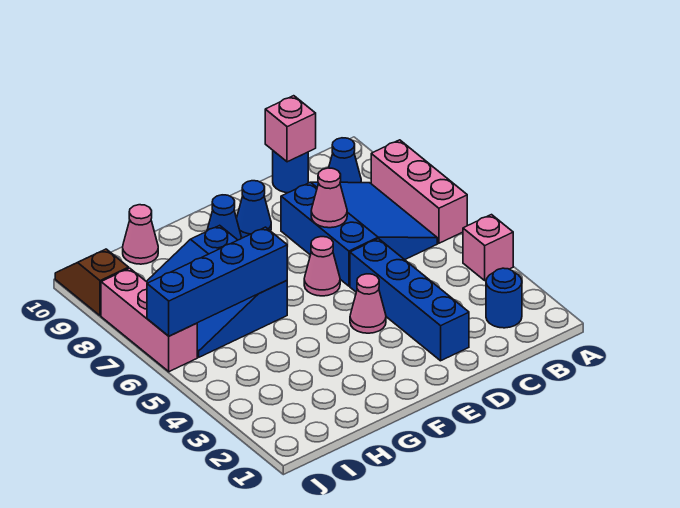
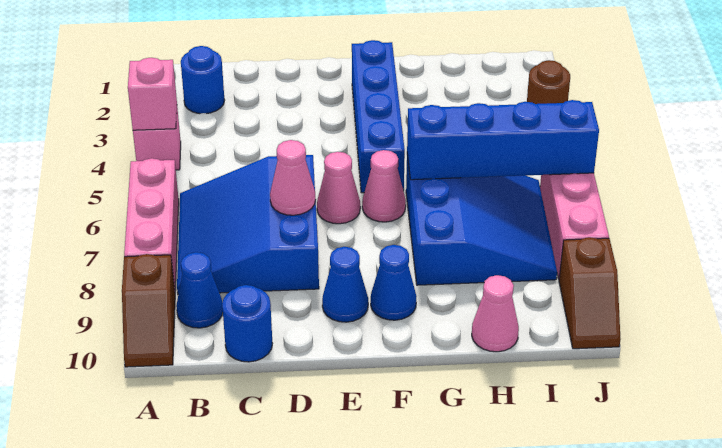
none -> brown slope A9:A10 level 1 top 9
pink brick C10 level 2 -> pink brick A4 level 2
blue brick D2:D5 level 1 -> blue brick F2:F5 level 1
pink cone E4 level 1 -> pink cone F6 level 1
none -> brown round brick J3 level 1

